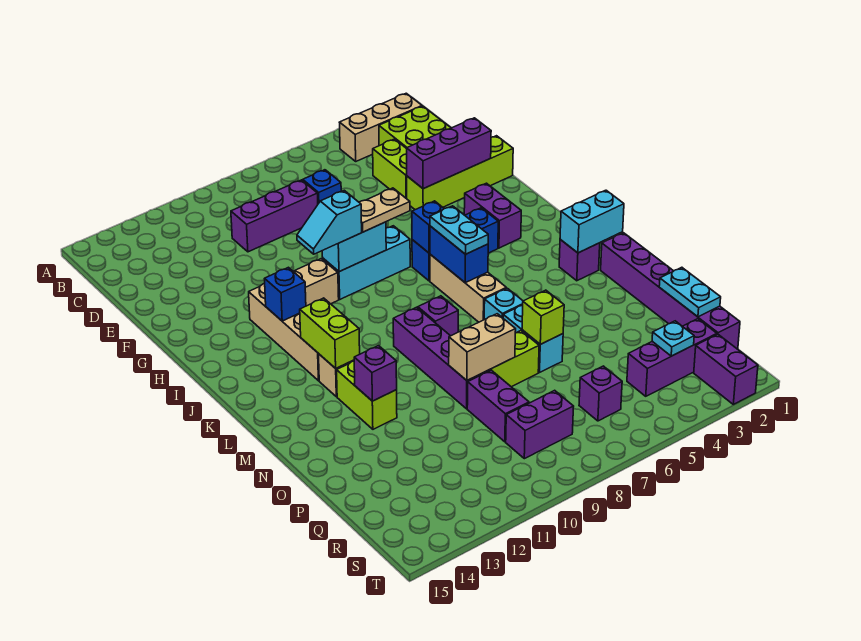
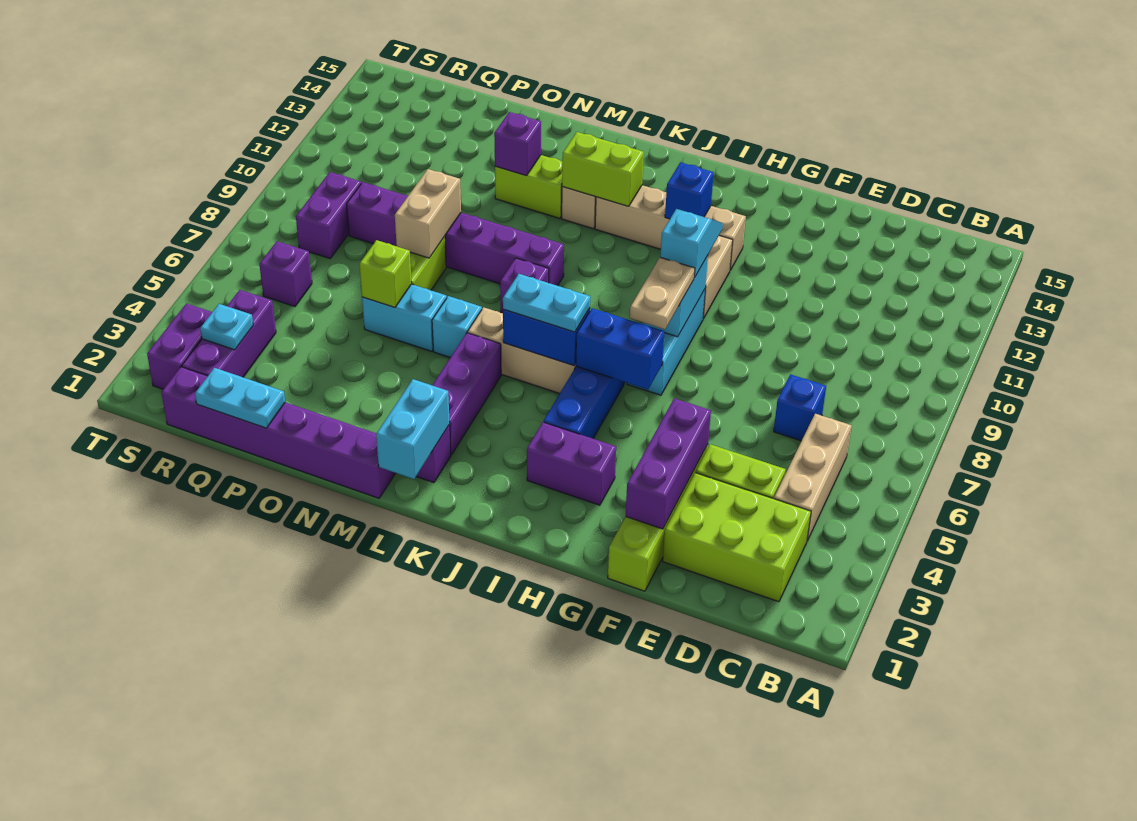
tan brick B2:B4 level 1 -> tan brick C4:C6 level 1
purple brick D8:D10 level 1 -> purple brick L3:L5 level 1
blue brick I6 level 2 -> blue brick H6:I6 level 2
purple brick S2:T2 level 1 -> purple brick S2:S3 level 1

